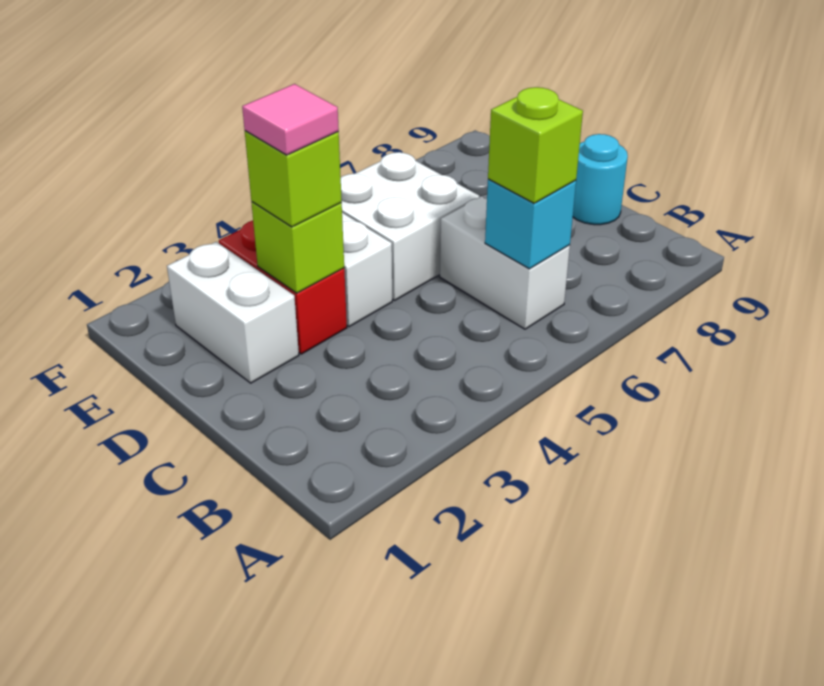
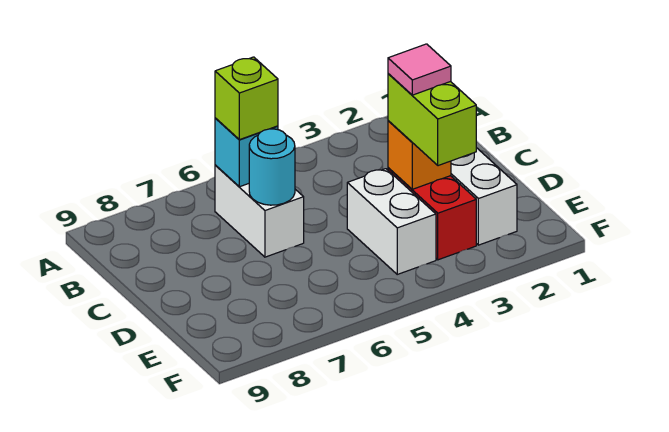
cyan round brick C9 level 1 -> cyan round brick C6 level 2
lime brick D3 level 2 -> orange brick D3 level 2
lime brick D3 level 3 -> lime brick D3:E3 level 3
white brick D5:E6 level 1 -> none

